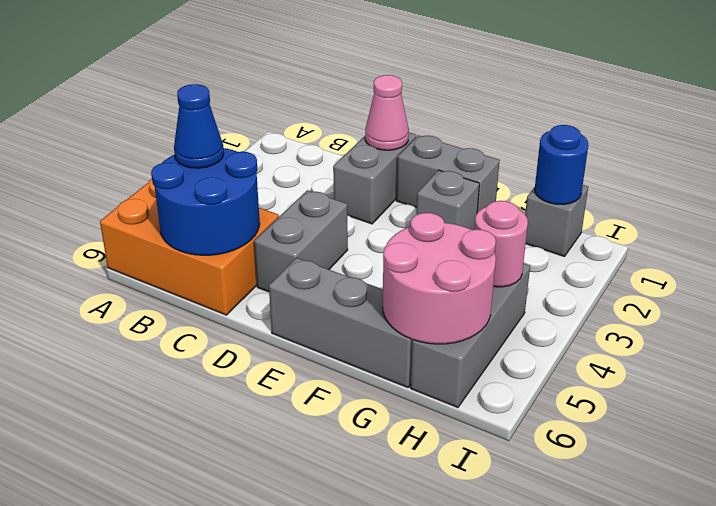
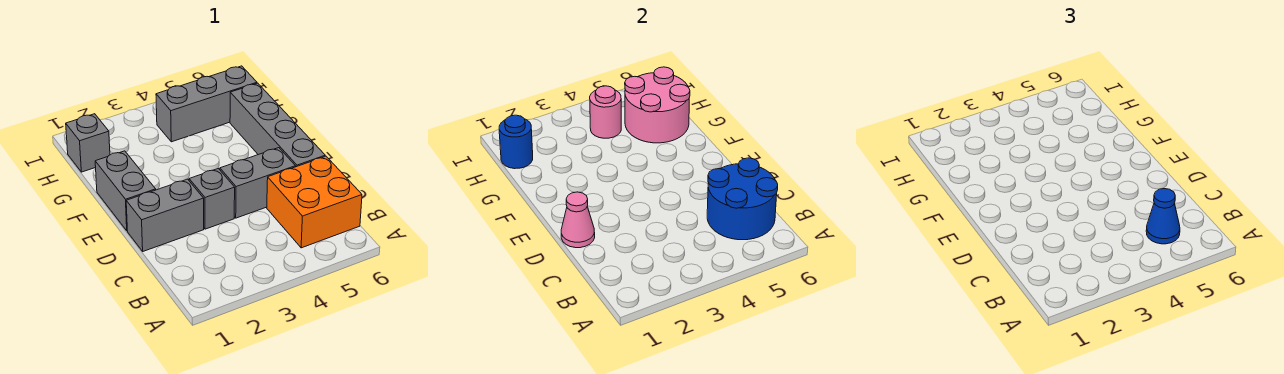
orange brick A5:C6 level 1 -> orange brick B5:C6 level 1
grey brick E6:G6 level 1 -> grey brick D6:G6 level 1
grey brick F2 level 1 -> grey brick D3 level 1

